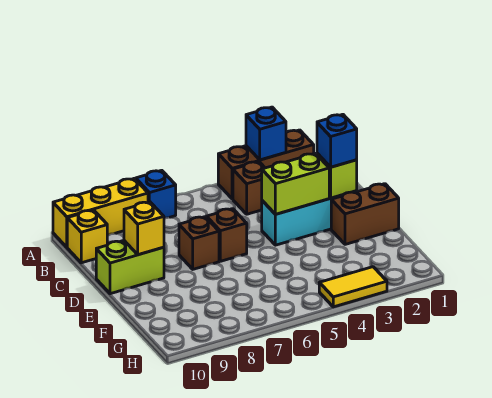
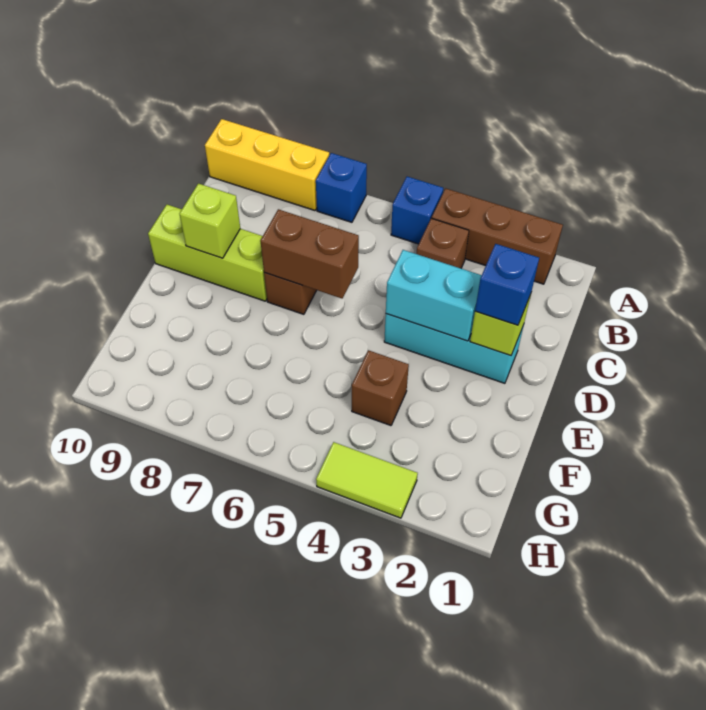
blue brick A3 level 2 -> blue brick A5 level 1
yellow brick B10 level 1 -> none
lime brick D3:D4 level 2 -> cyan brick D3:D4 level 2
brown brick D6 level 1 -> brown brick F4 level 1
lime brick D9:D10 level 1 -> lime brick D8:D10 level 1
yellow brick D9 level 2 -> lime brick D9 level 2
brown brick E1:E2 level 1 -> brown brick D6:D7 level 2
yellow tile H3:H4 level 1 -> lime tile H3:H4 level 1

